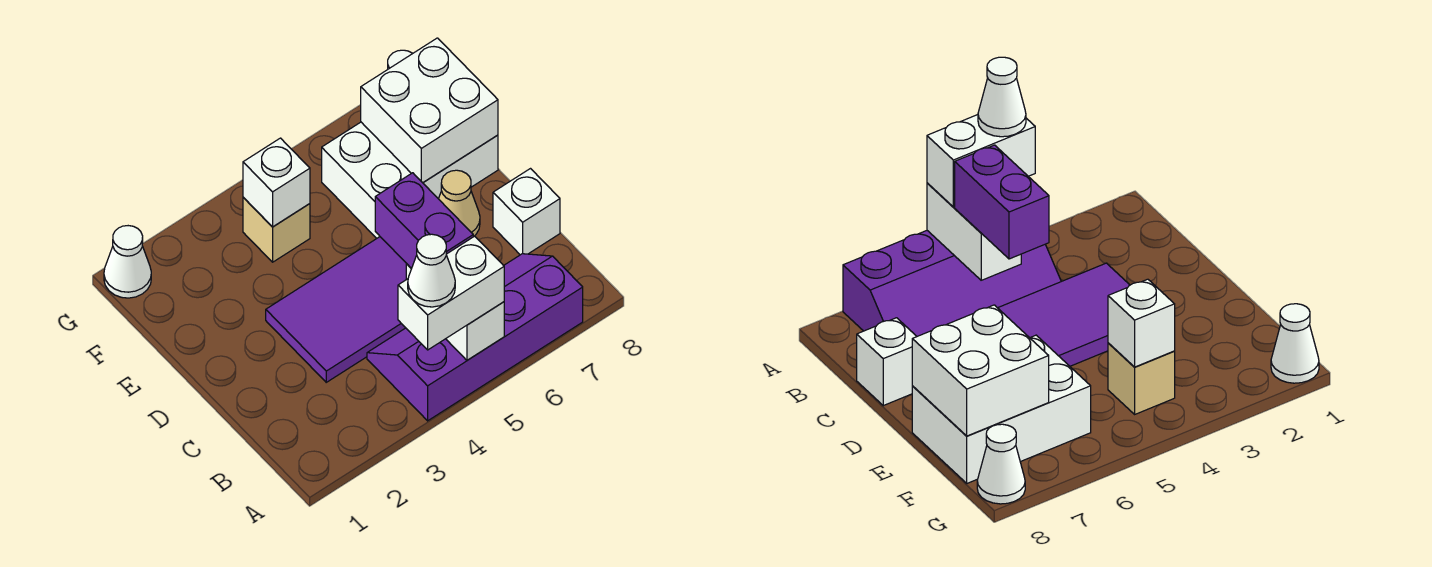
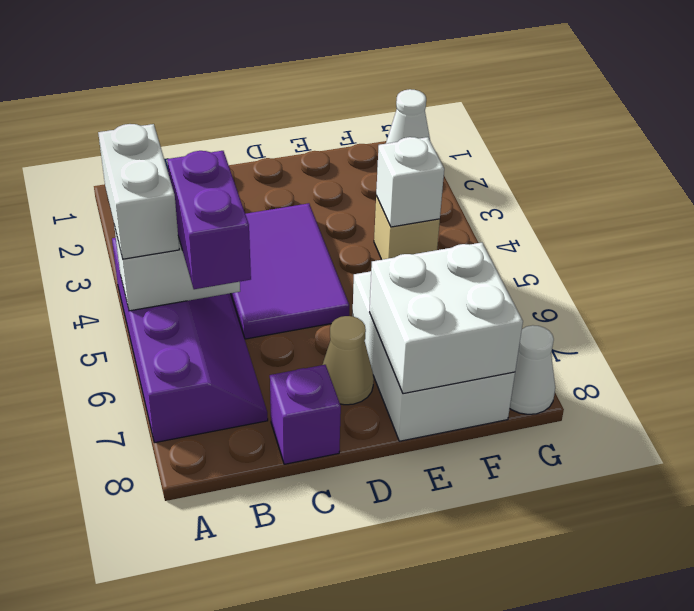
white cone A4 level 4 -> none
purple brick B5:C5 level 3 -> purple brick B5:B6 level 3
white brick C8 level 1 -> purple brick C8 level 1

